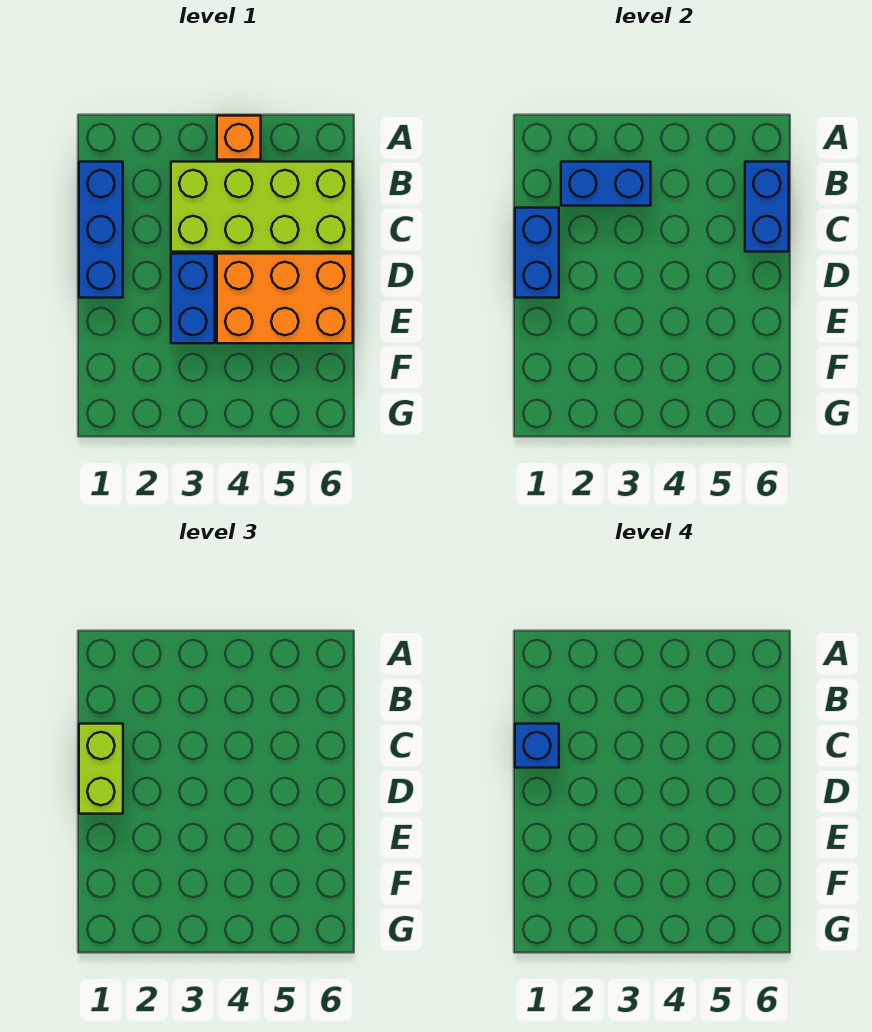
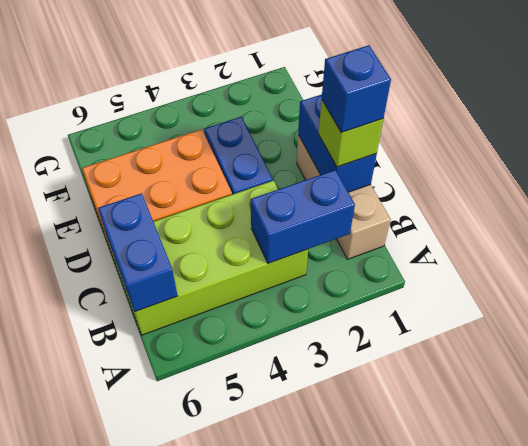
orange brick A4 level 1 -> none
blue brick B1:D1 level 1 -> tan brick B1:D1 level 1
lime brick C1:D1 level 3 -> lime brick C1 level 3

